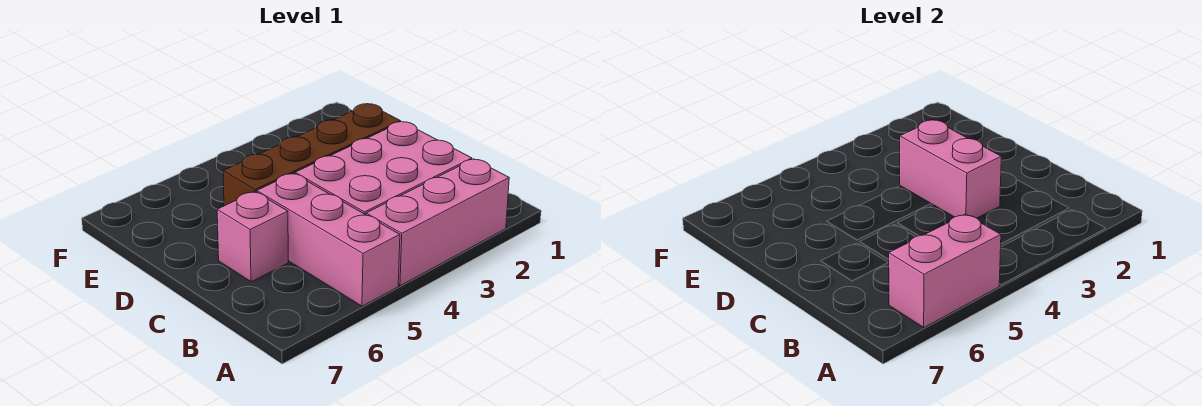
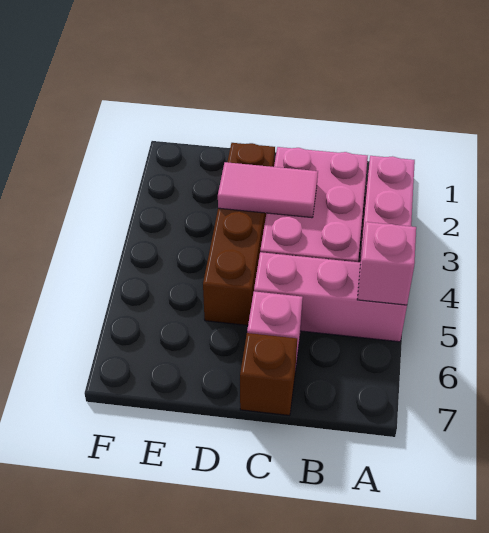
pink brick A5:A6 level 2 -> pink brick A5 level 2
pink brick C3:D3 level 2 -> pink tile C3:D3 level 2
none -> brown brick C7 level 1

